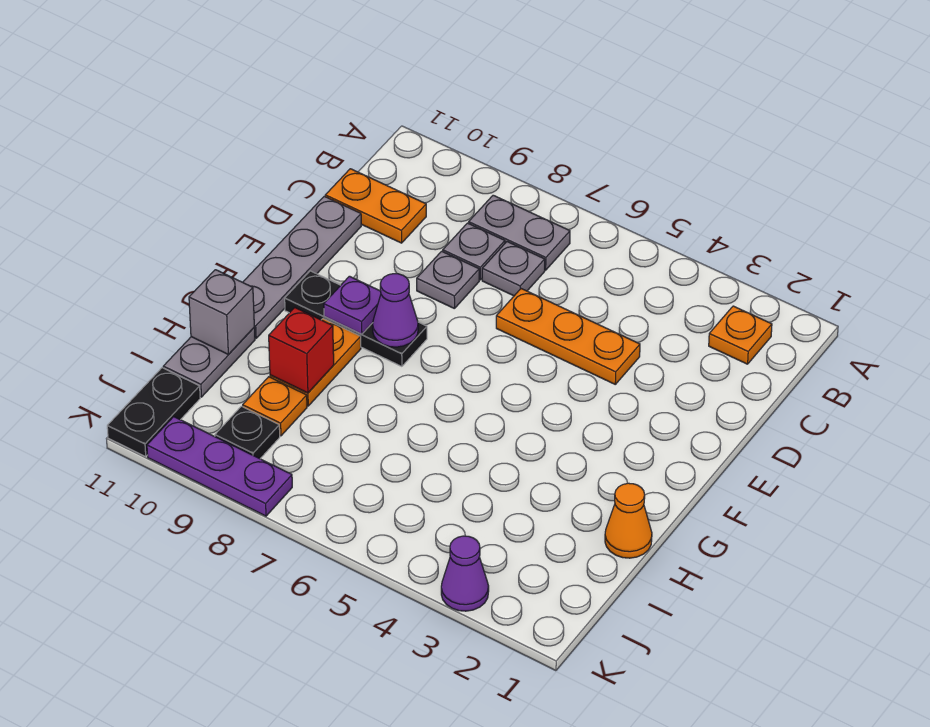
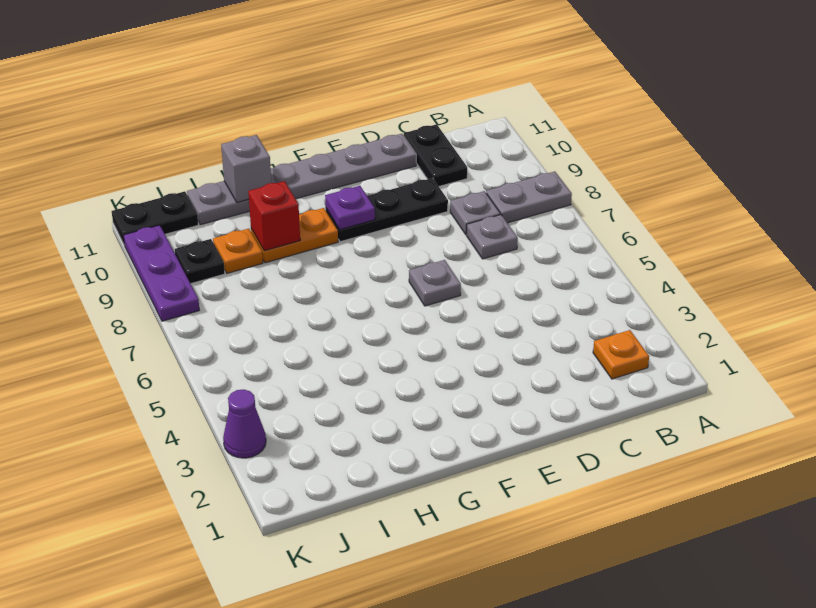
grey plate B7:B8 level 1 -> grey plate A8:B8 level 1
orange plate C10:C11 level 1 -> black plate C10:C11 level 1
orange plate D4:D6 level 1 -> none
grey plate D8 level 1 -> grey plate E6 level 1
black plate F8:F10 level 1 -> black plate D9:F9 level 1
purple cone F8 level 2 -> none
orange cone H1 level 1 -> none

